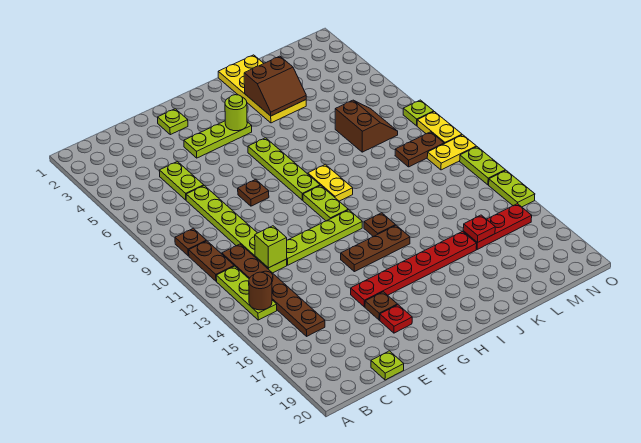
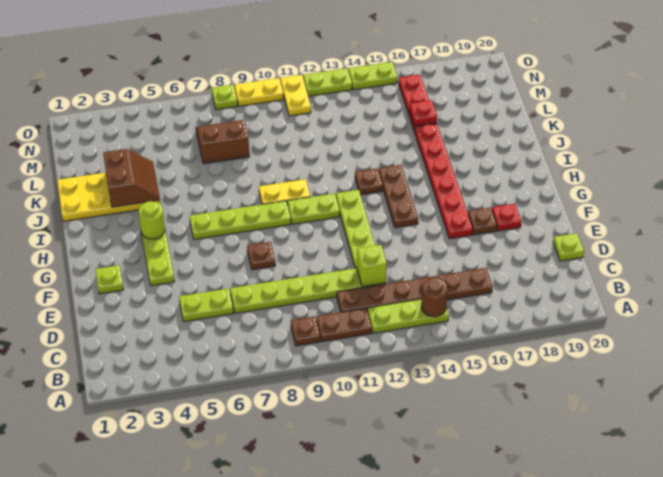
brown plate M10:N10 level 1 -> none

